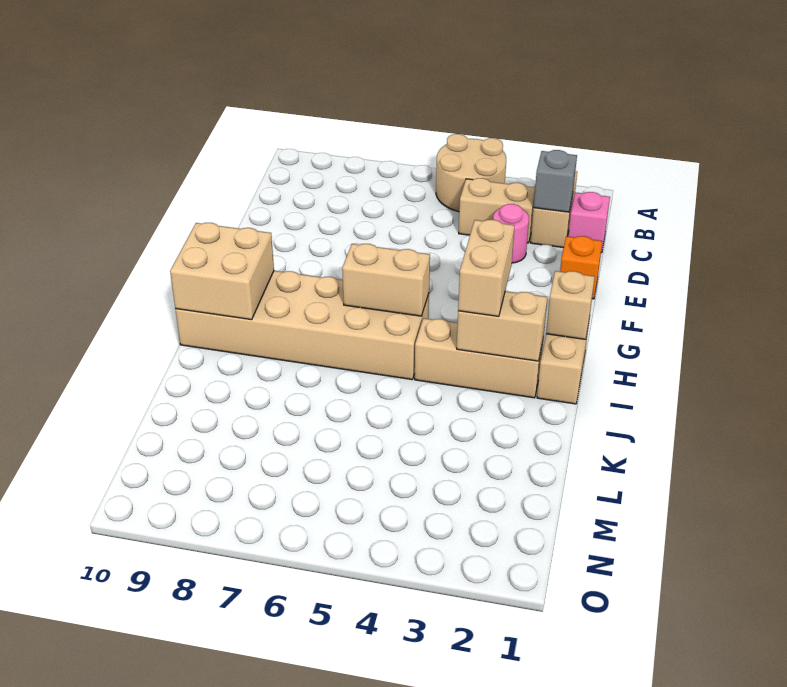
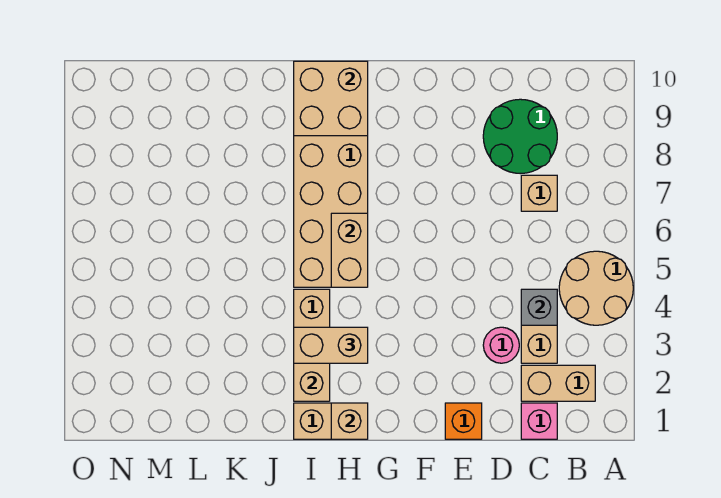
grey brick C2 level 2 -> grey brick C4 level 2
none -> tan brick C7 level 1
none -> green round brick C8:D9 level 1

